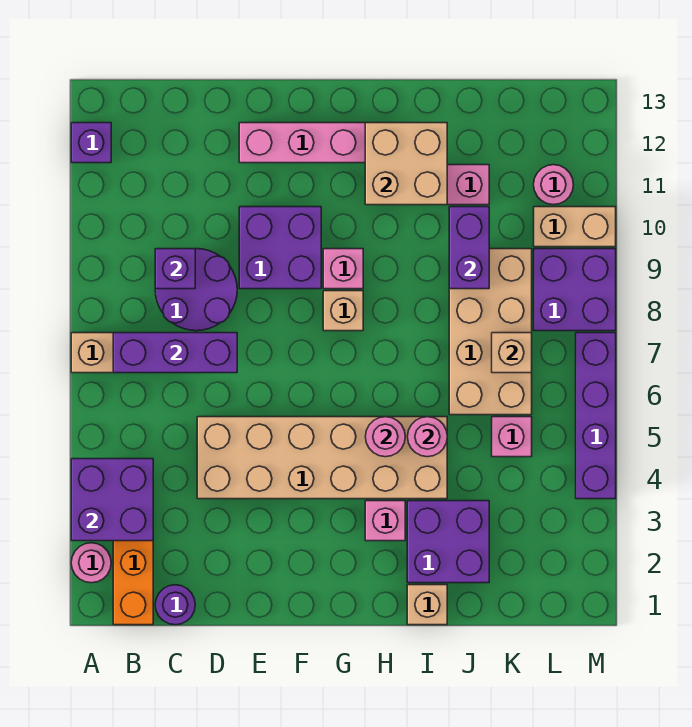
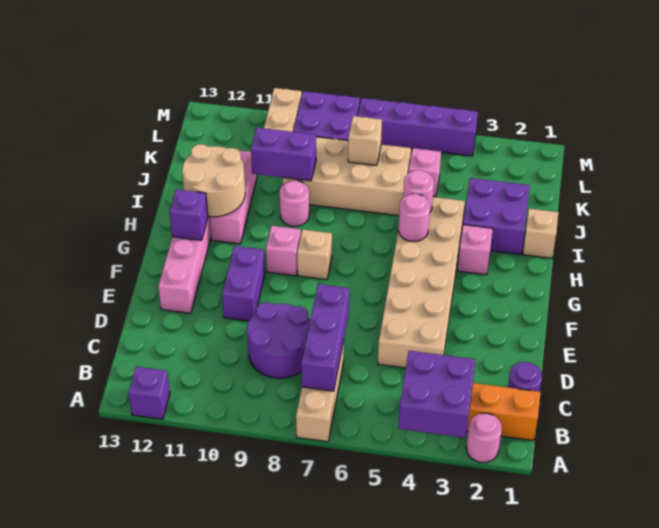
purple brick C9 level 2 -> purple brick G12 level 2
purple brick E9:F10 level 1 -> purple brick E10:F10 level 1
tan brick H11:I12 level 2 -> tan round brick H11:I12 level 2
pink round brick L11 level 1 -> pink round brick I9 level 1

